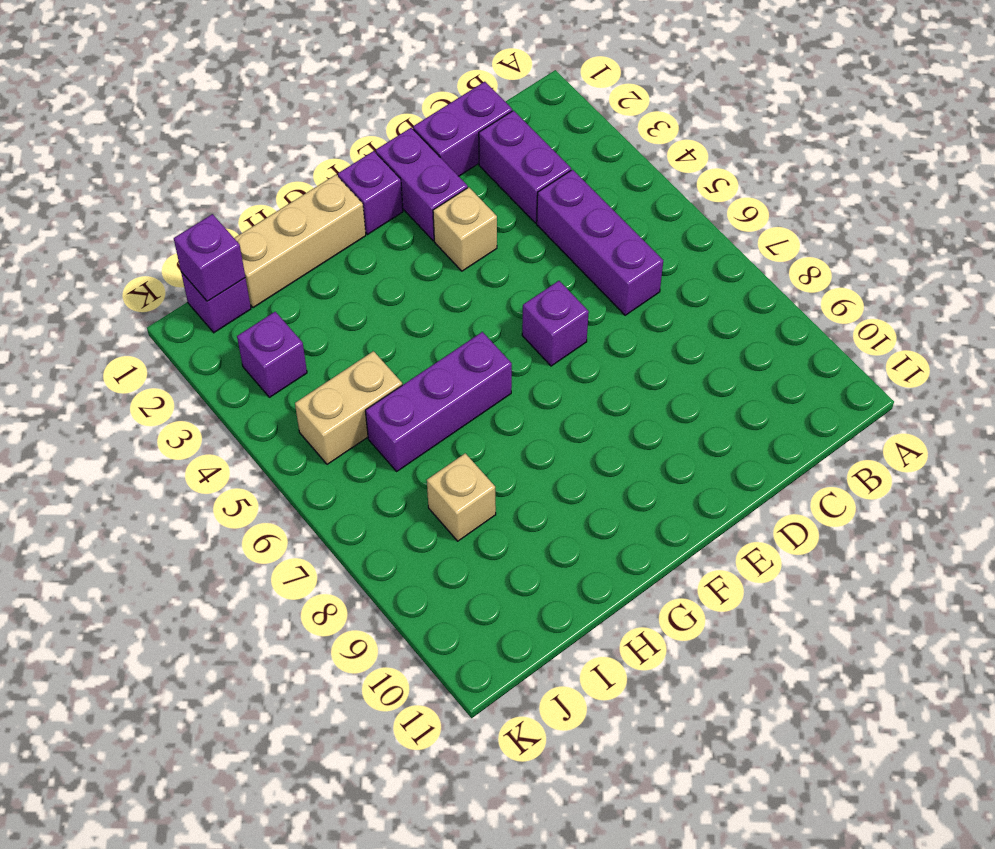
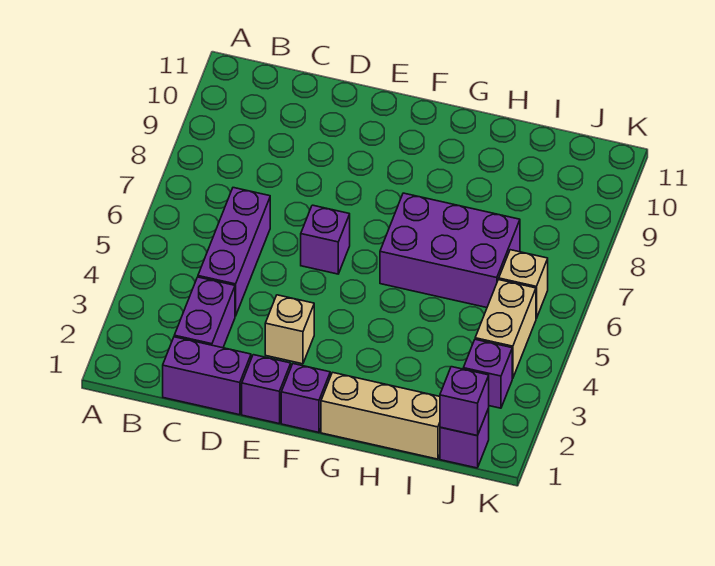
purple brick E1:E2 level 1 -> purple brick E1 level 1
purple brick G6:I6 level 1 -> purple brick G6:I7 level 1
tan brick I5:J5 level 1 -> tan brick J4:J5 level 1
tan brick I8 level 1 -> tan brick J6 level 1

